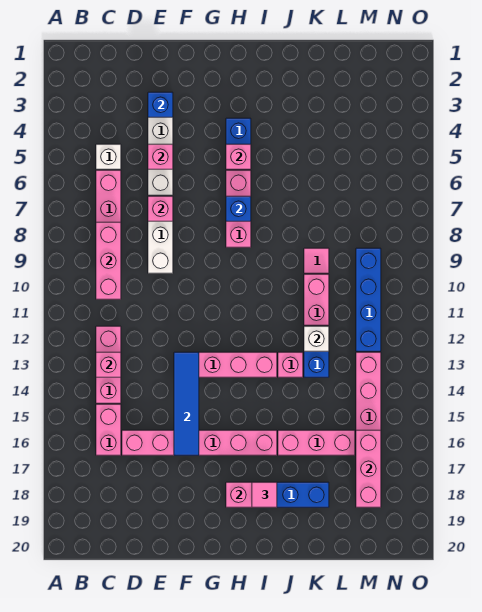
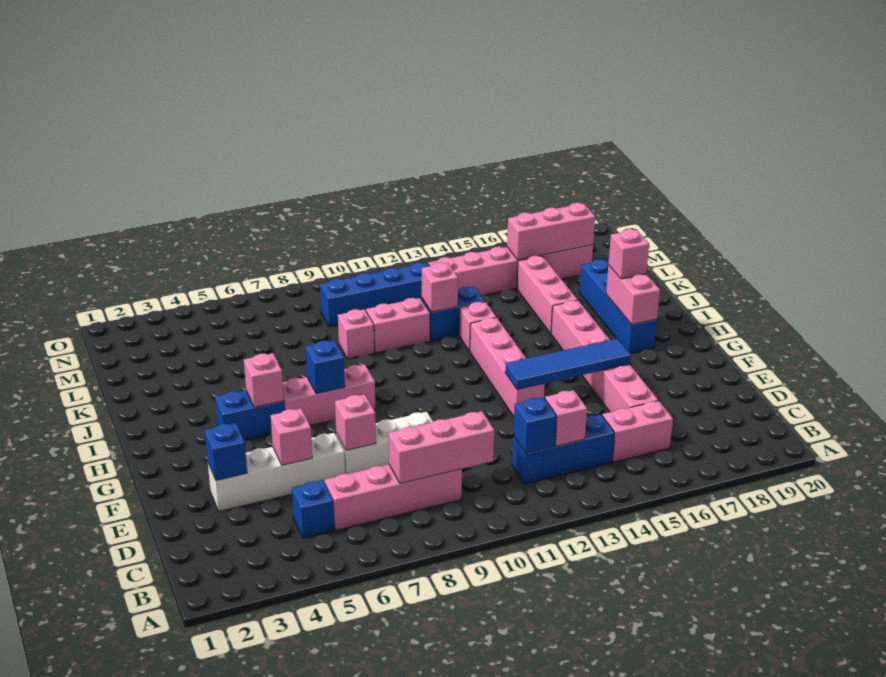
white brick C5 level 1 -> blue brick C5 level 1
pink brick C12:C14 level 1 -> blue brick C12:C14 level 1
none -> blue brick C12 level 2
pink tile I18 level 3 -> pink brick I18 level 3
pink tile K9 level 1 -> pink brick K9 level 1
white brick K12 level 2 -> pink brick K12 level 2

